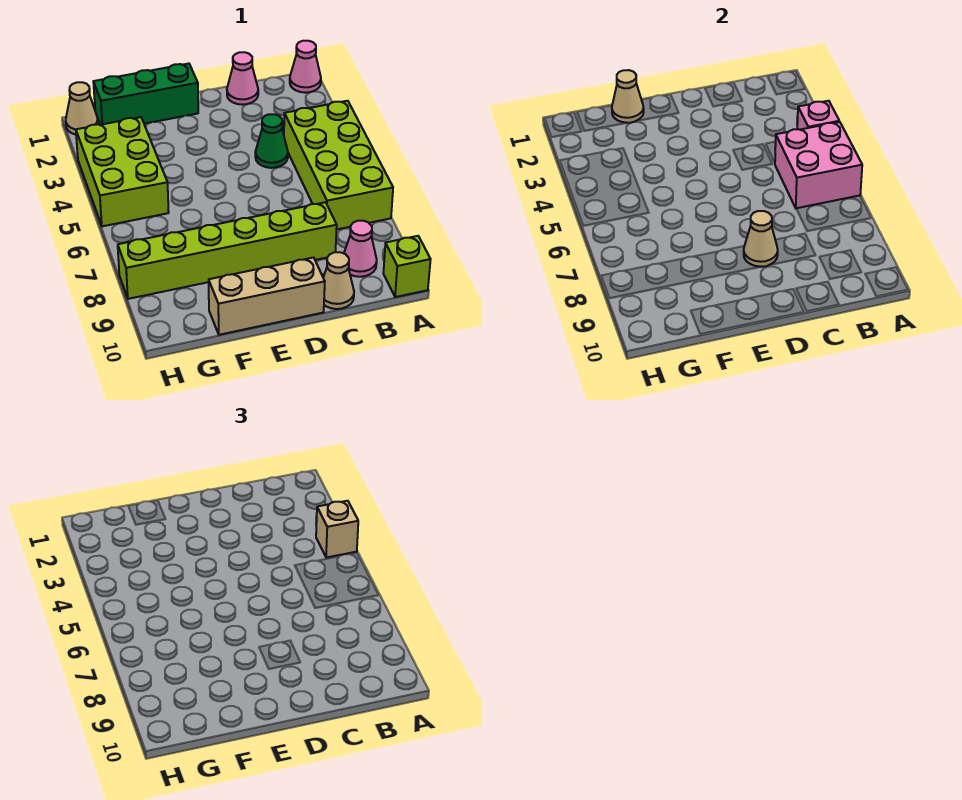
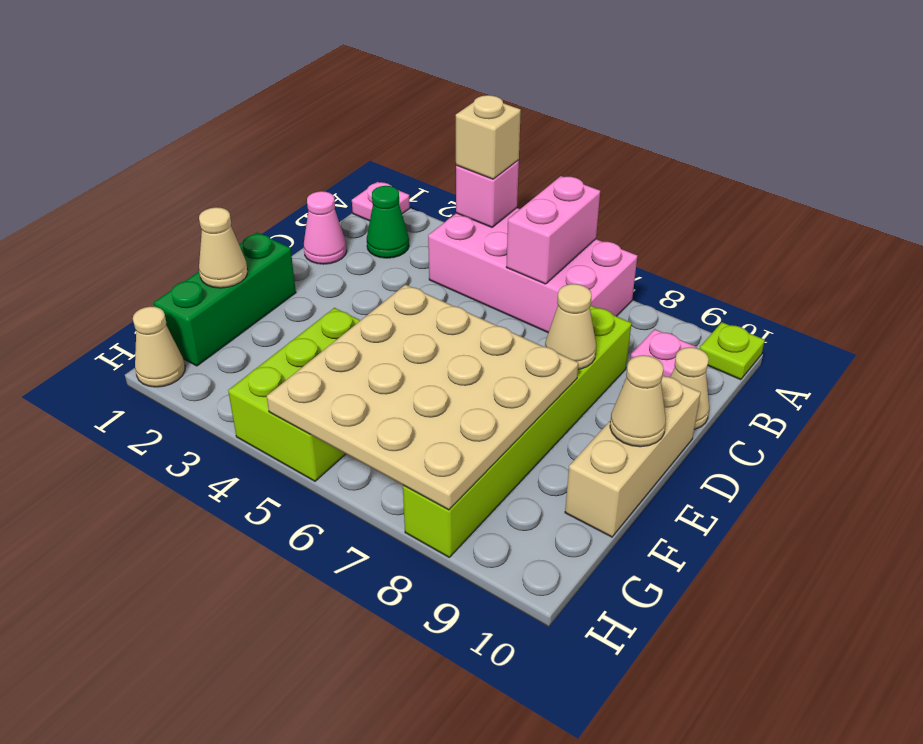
pink cone A1 level 1 -> pink plate A1 level 1
lime brick A4:B7 level 1 -> pink brick A4:B7 level 1
pink brick A5:B6 level 2 -> pink brick A6:B6 level 2
lime brick A10 level 1 -> lime plate A10 level 1
pink cone B9 level 1 -> pink plate B9 level 1
green cone C4 level 1 -> green cone B2 level 1
none -> tan plate E5:H8 level 2
none -> tan cone E10 level 2
lime brick G3:H5 level 1 -> lime brick F4:H5 level 1

